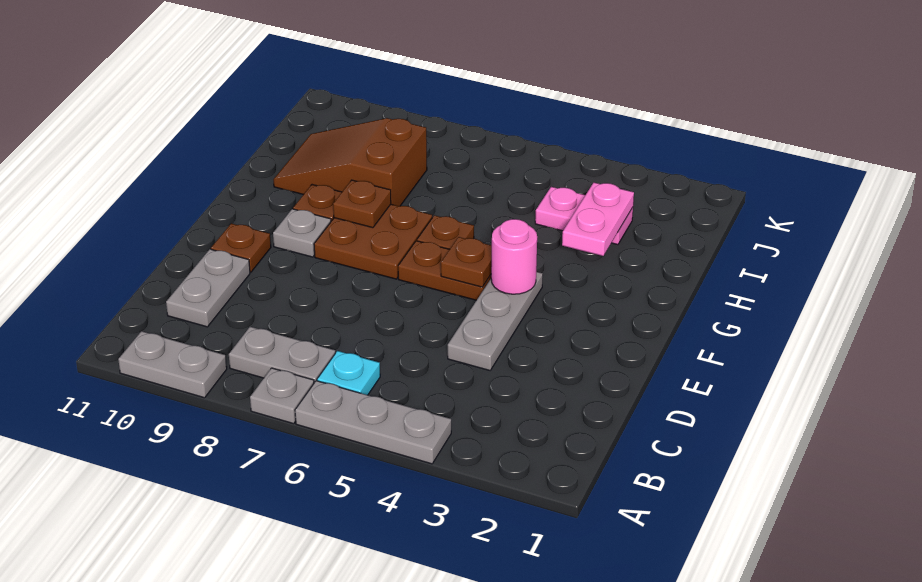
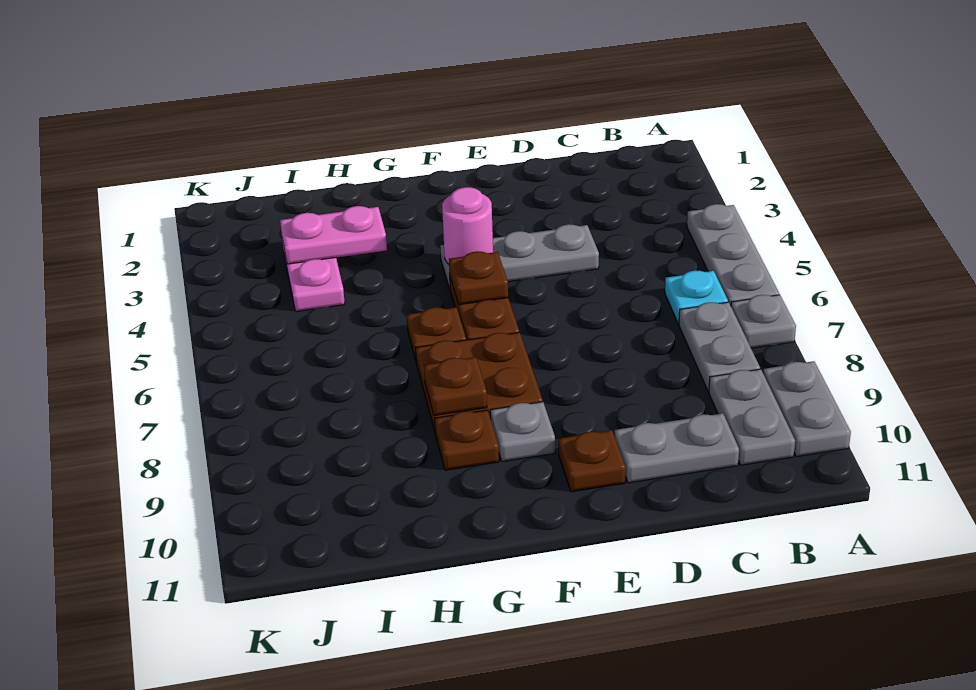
none -> grey plate B9:B10 level 1
brown slope H8:I10 level 1 top 8 -> none

